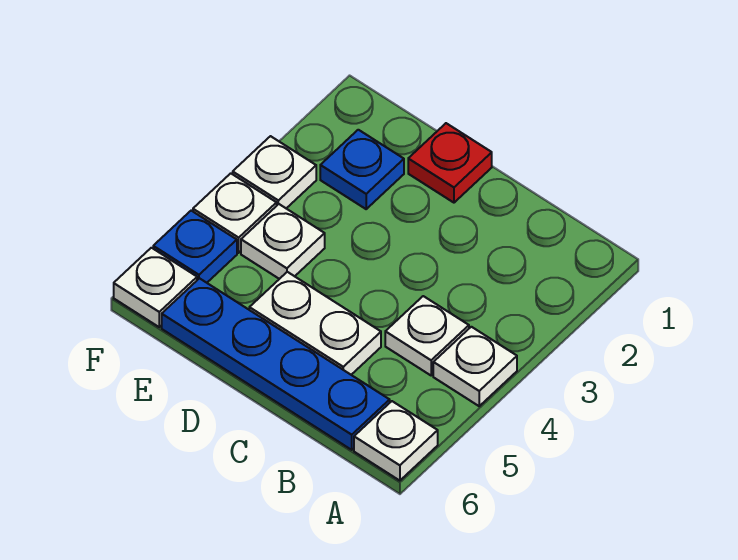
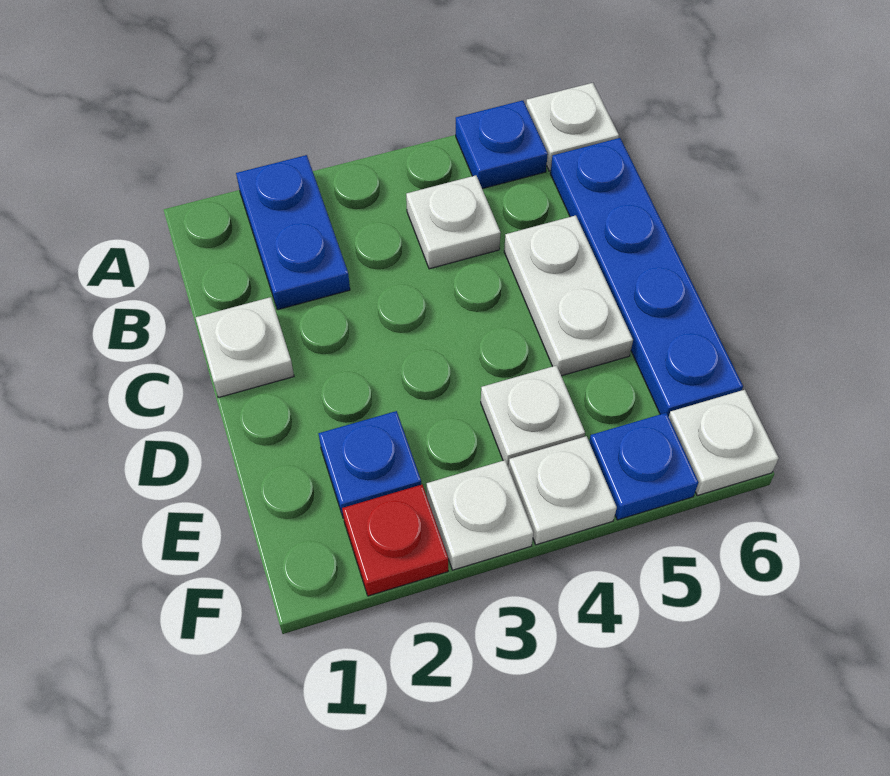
none -> blue plate A2:B2 level 1
white plate A4 level 1 -> white plate C1 level 1
none -> blue plate A5 level 1
red plate D1 level 1 -> red plate F2 level 1

